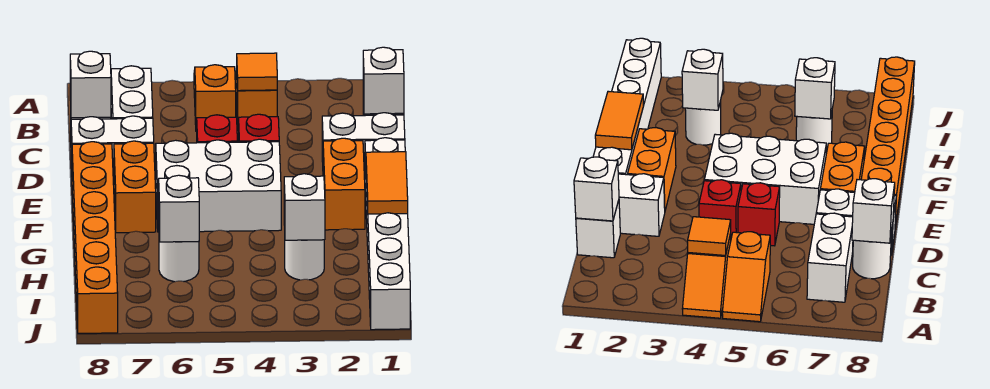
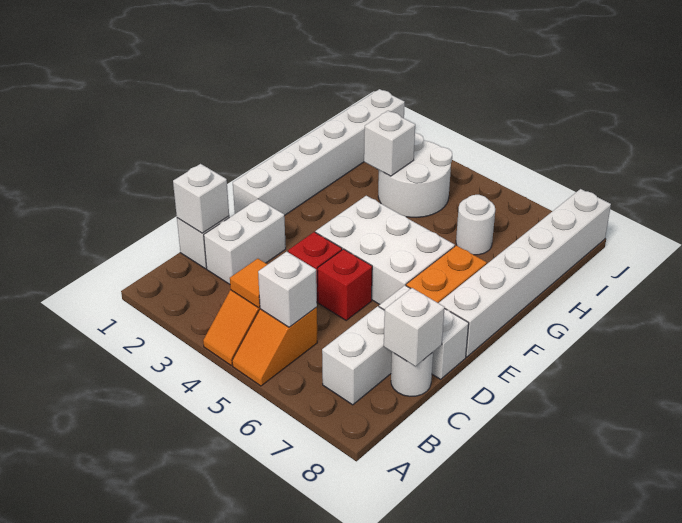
white brick D1:D2 level 1 -> white brick C2:D2 level 1
orange brick E2:F2 level 1 -> none
orange brick E8:J8 level 1 -> white brick E8:J8 level 1
orange tile F1:G1 level 2 -> none
white round brick H3 level 1 -> white round brick H3:I4 level 1
white brick H6 level 2 -> white brick B5 level 2

